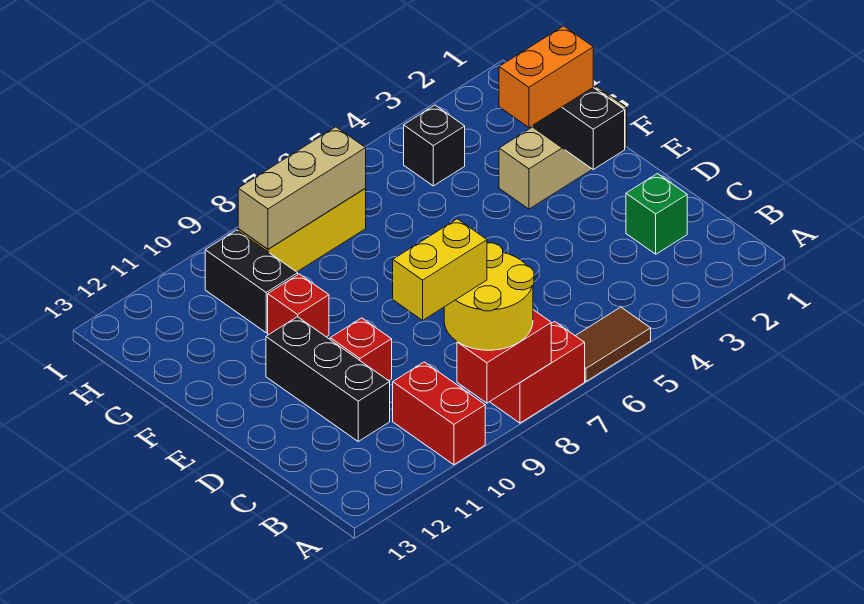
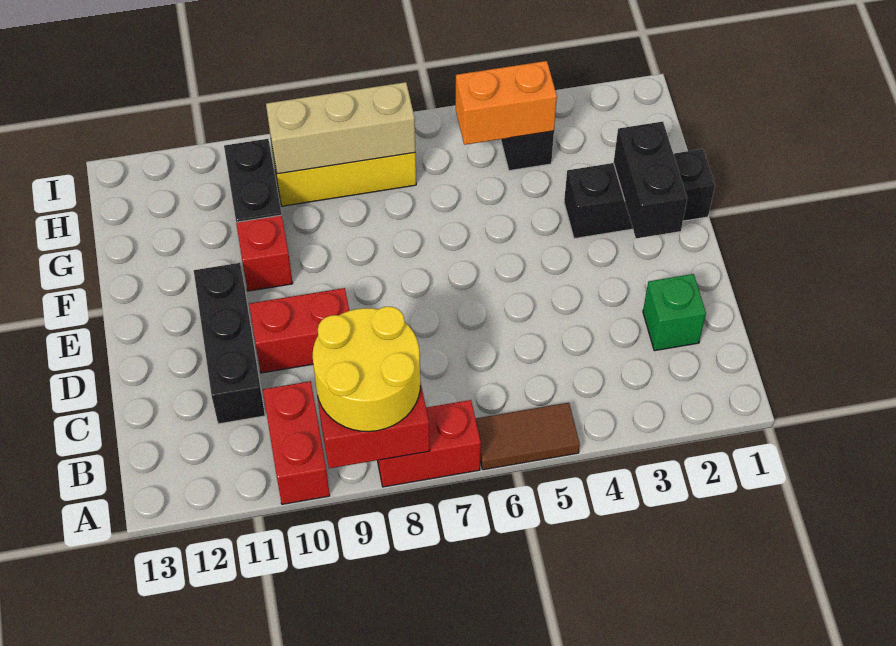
yellow brick B9:B10 level 4 -> none
red brick D10 level 1 -> red brick D9:D10 level 1
tan brick F1:F3 level 1 -> black brick F1:F3 level 1
orange brick F2:F3 level 3 -> orange brick H4:H5 level 2

